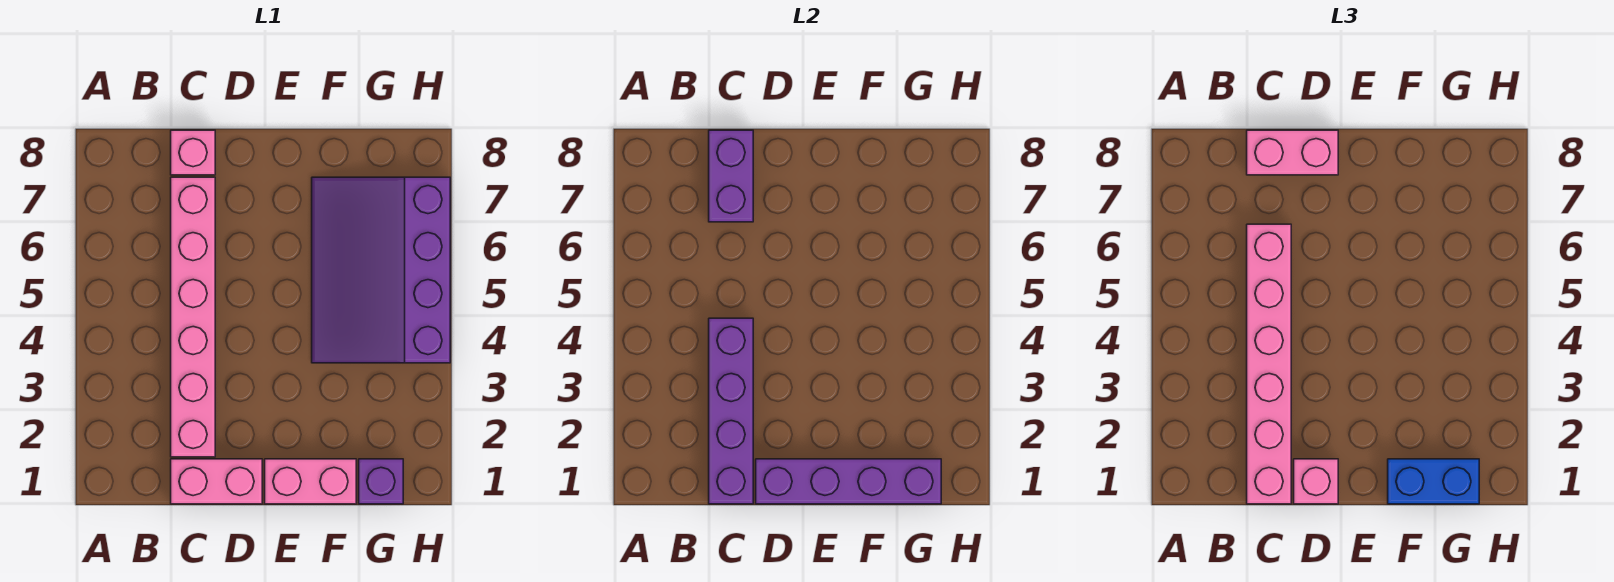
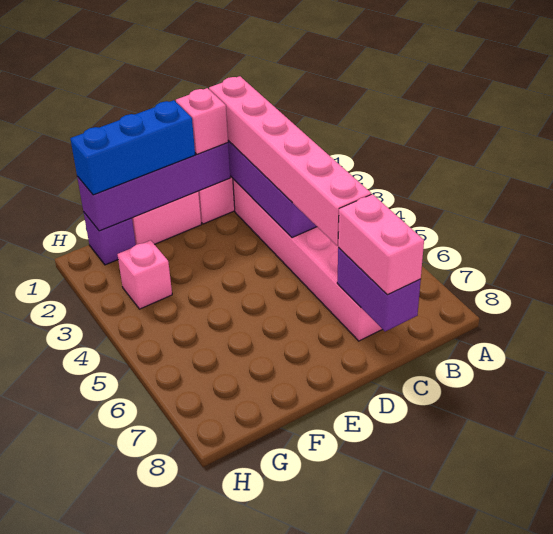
pink brick C8 level 1 -> pink brick G3 level 1
pink brick C8:D8 level 3 -> pink brick C7:C8 level 3
blue brick F1:G1 level 3 -> blue brick E1:G1 level 3
purple slope F4:H7 level 1 top H -> none

